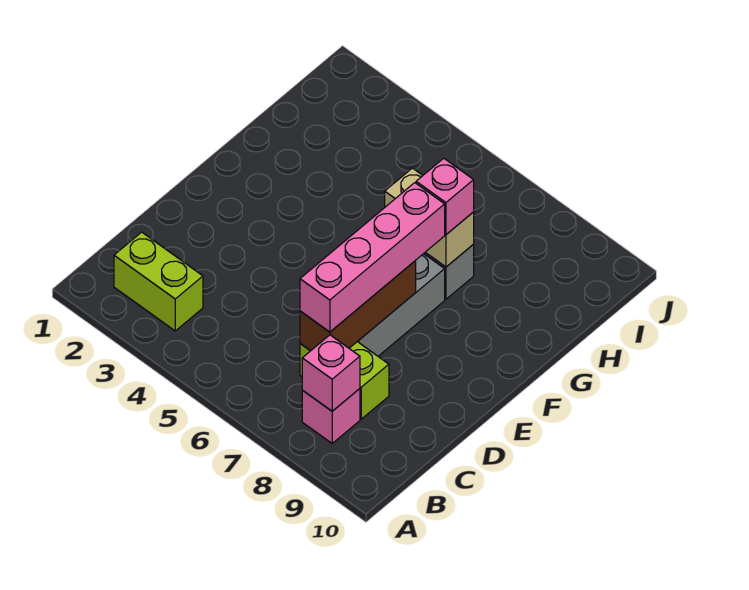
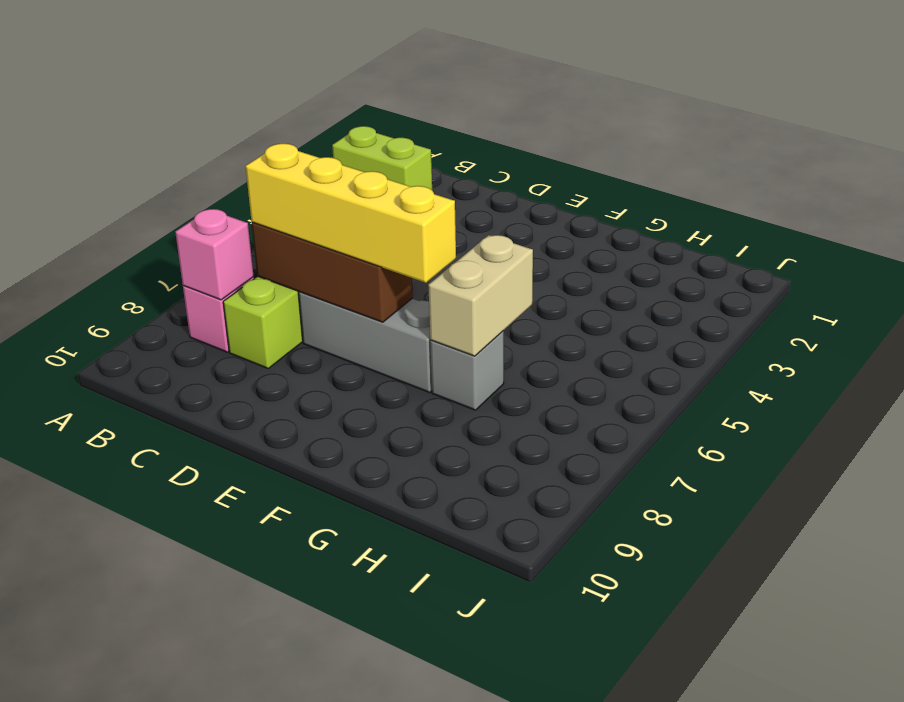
lime brick B2:B3 level 1 -> lime brick A2:B2 level 1
pink brick C7:F7 level 3 -> yellow brick C7:F7 level 3
pink brick G7 level 3 -> none

